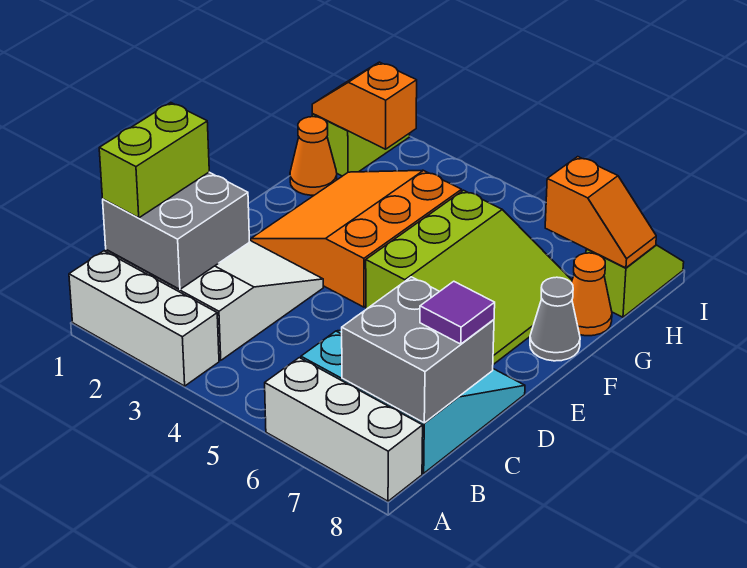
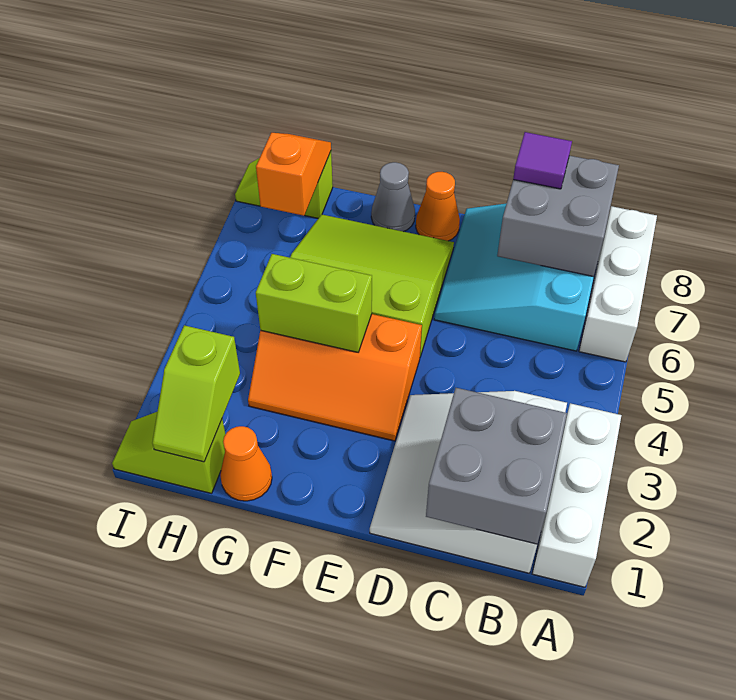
lime brick B1:C1 level 3 -> lime brick F4:G4 level 2
orange slope E2:G4 level 1 top 4 -> orange slope E3:G4 level 1 top 4
orange cone G8 level 1 -> orange cone E8 level 1
orange slope H1:H2 level 2 top 2 -> lime slope H1:H2 level 2 top 2

